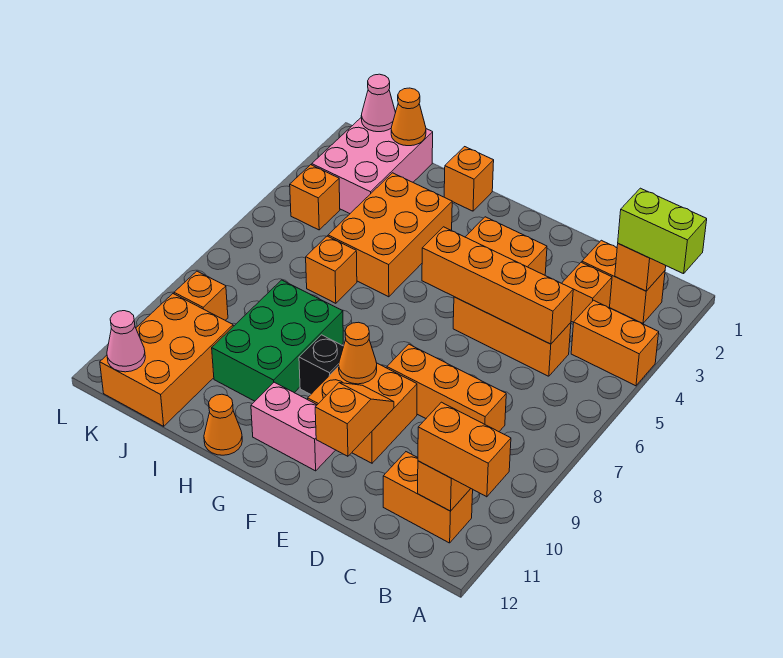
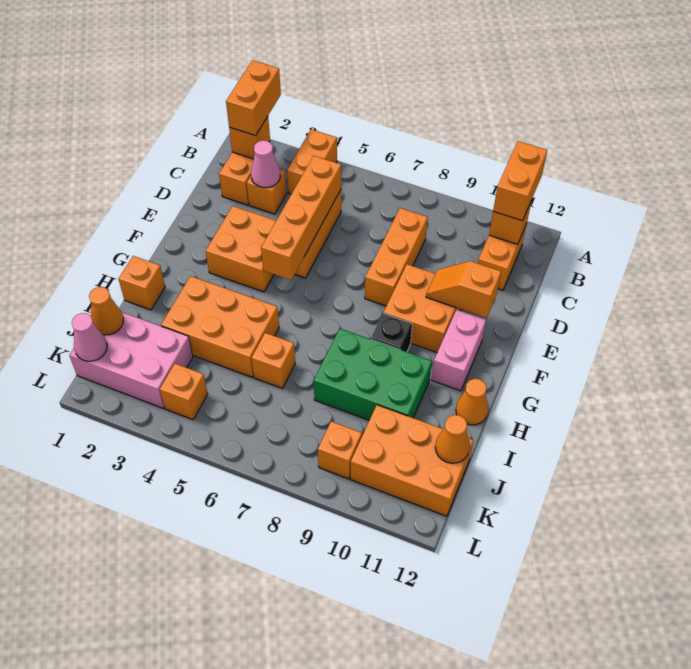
lime brick A2:B2 level 3 -> orange brick A2:B2 level 3
orange cone F9 level 2 -> orange cone J12 level 2
pink cone K12 level 2 -> pink cone C3 level 2

